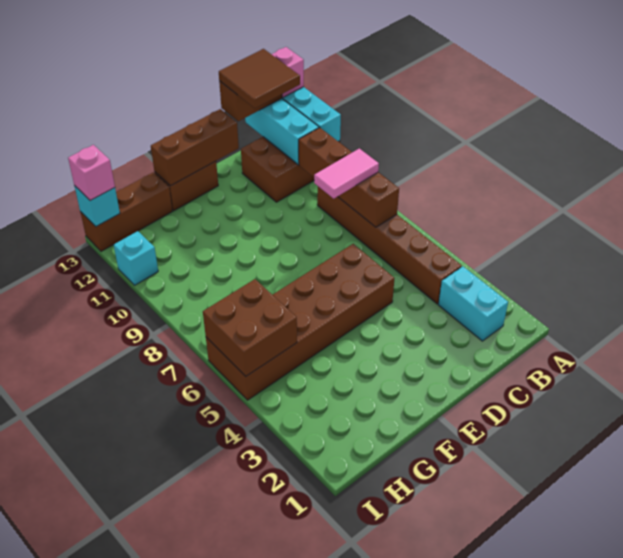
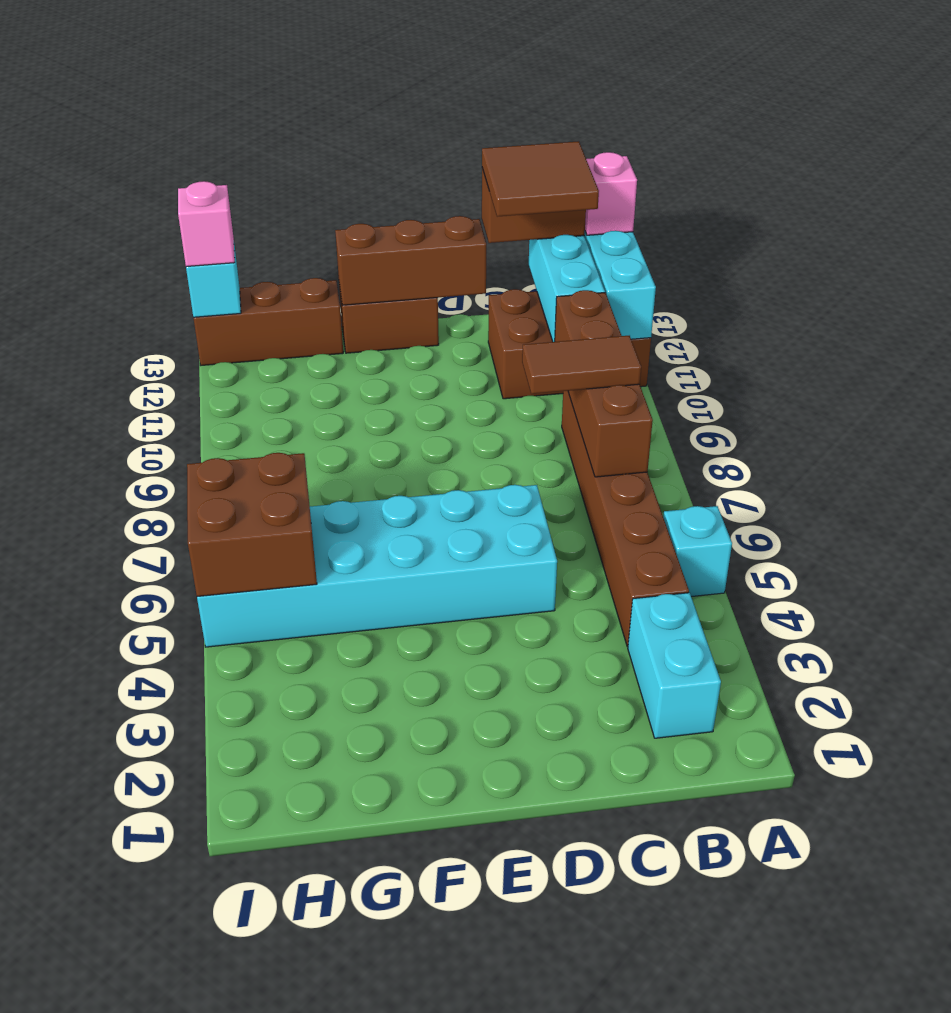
pink tile B8:C8 level 3 -> brown tile B8:C8 level 3
brown brick D5:I6 level 1 -> cyan brick D5:I6 level 1
cyan brick I11 level 1 -> cyan brick A5 level 1

